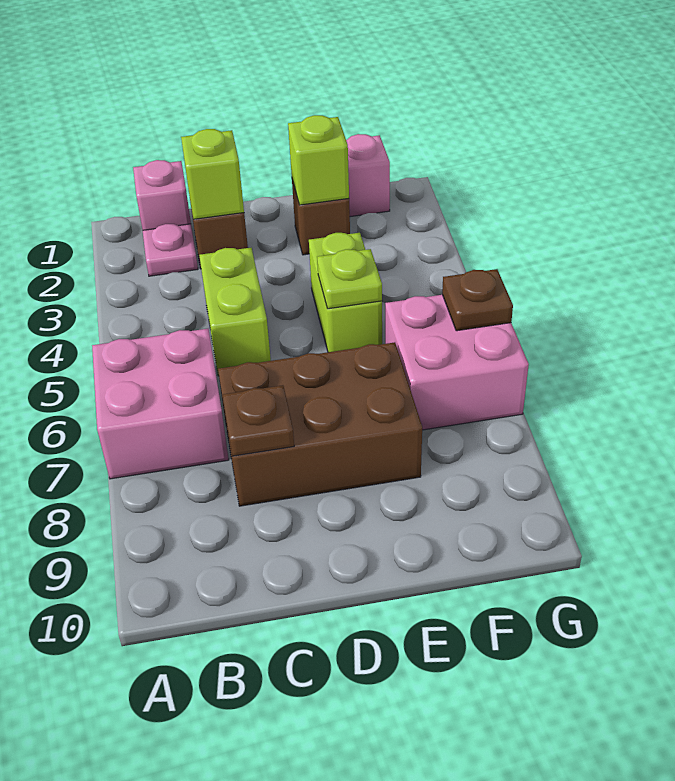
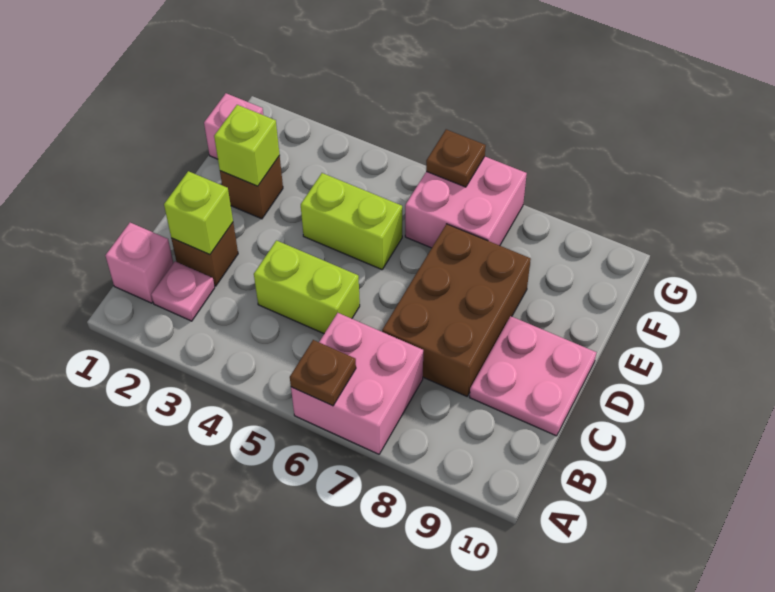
brown plate C8 level 2 -> brown plate A6 level 2
none -> pink plate C9:D10 level 1
lime plate E5 level 2 -> none

